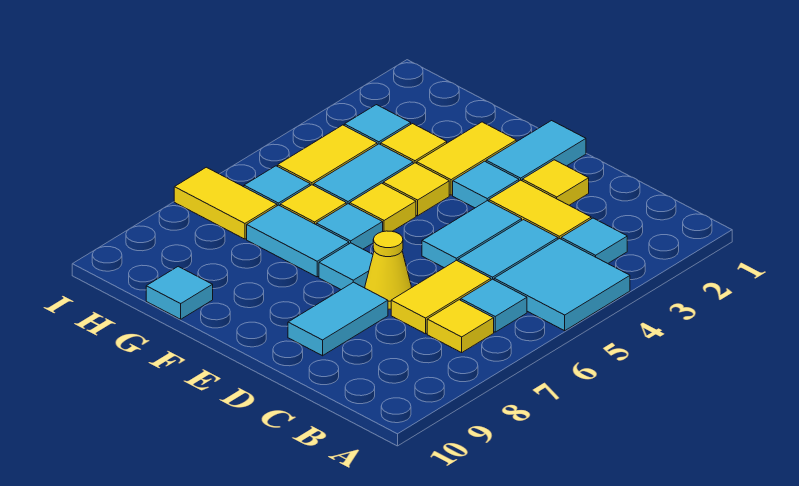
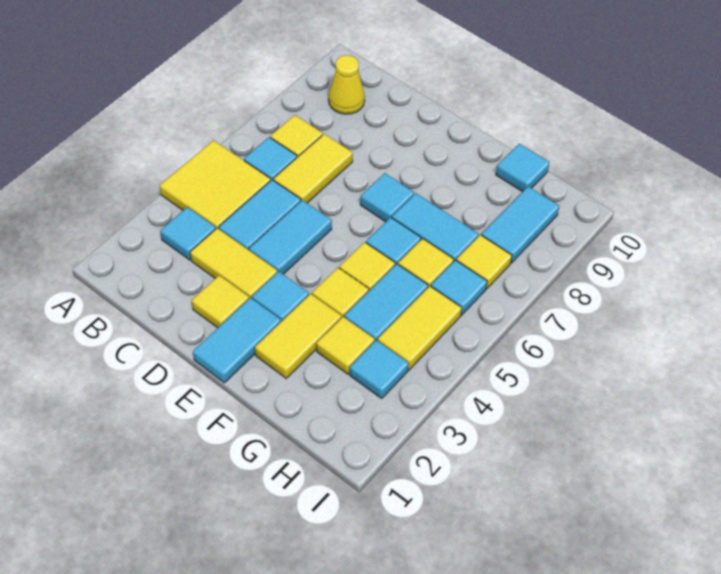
cyan tile A4:B5 level 1 -> yellow tile A4:B5 level 1
yellow cone D7 level 1 -> yellow cone B9 level 1
cyan tile D8:D9 level 1 -> cyan tile H8:H9 level 1
yellow tile H7:I7 level 1 -> yellow tile H7 level 1

